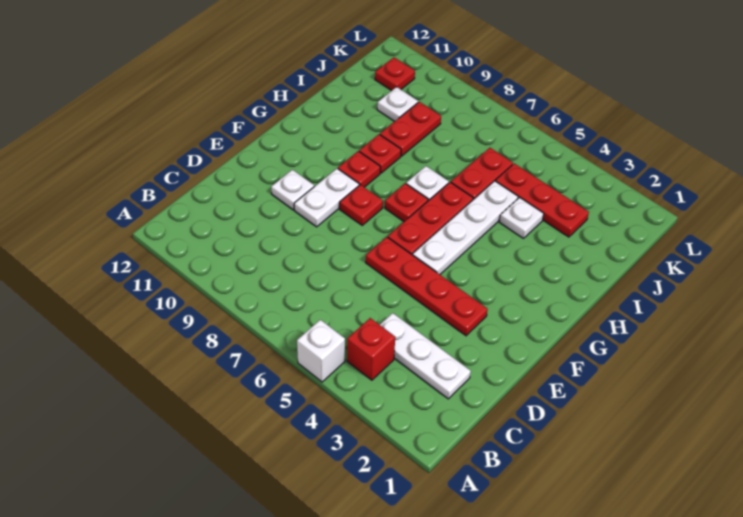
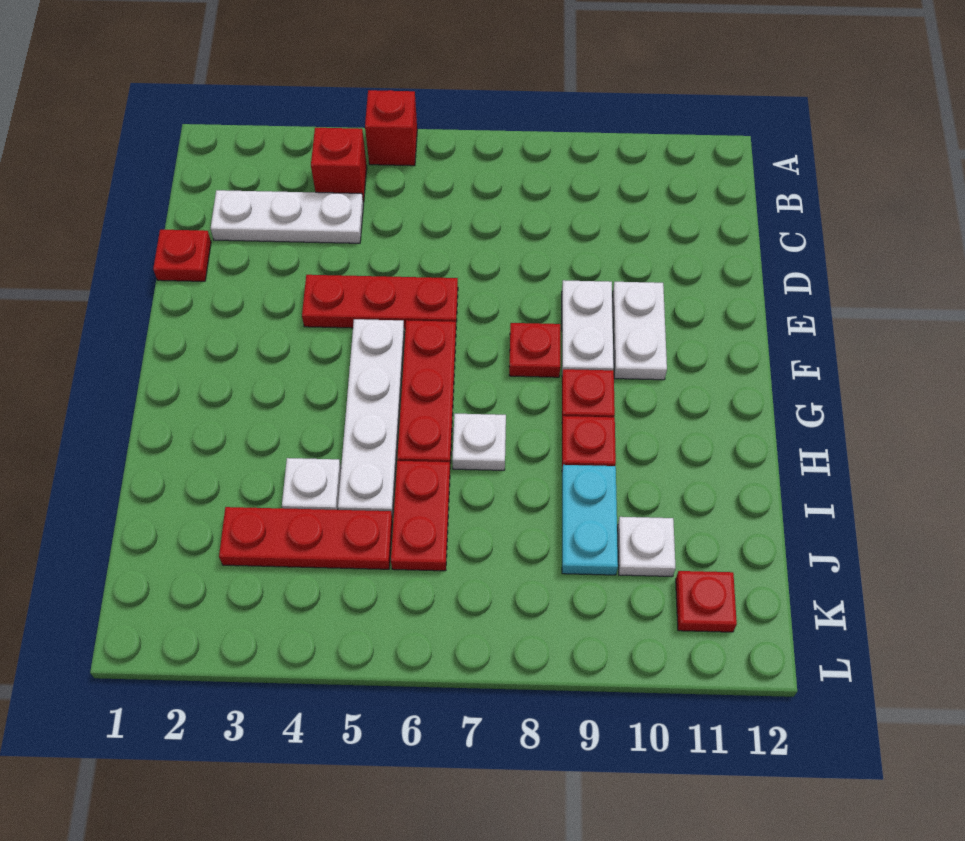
white brick A5 level 1 -> red brick A5 level 1
red plate E3:E6 level 1 -> red plate E4:E6 level 1
white plate E10 level 1 -> white plate E10:F10 level 1
red plate G7 level 1 -> red plate D1 level 1
red plate I9:J9 level 1 -> cyan plate I9:J9 level 1

